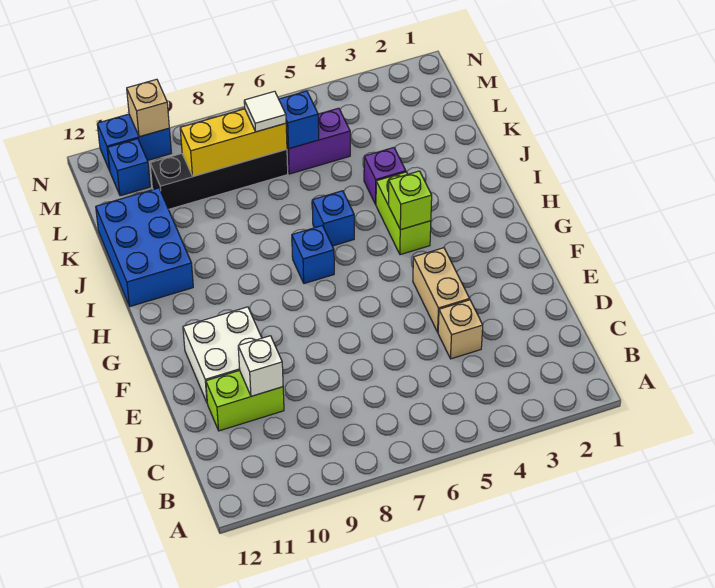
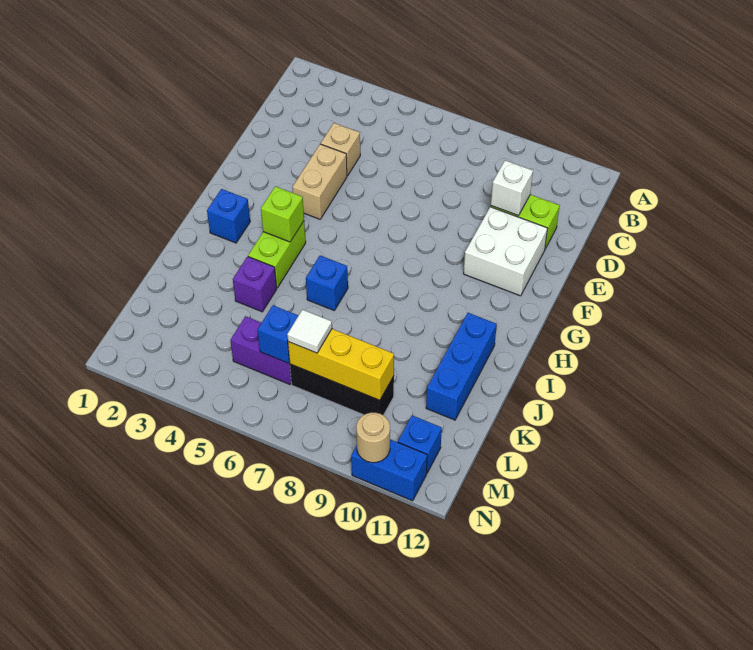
blue brick H7 level 1 -> blue brick H2 level 1
blue brick I11:K12 level 1 -> blue brick I11:K11 level 1
black brick L7:L10 level 1 -> black brick L7:L9 level 1
tan brick N10 level 2 -> tan round brick N10 level 2

